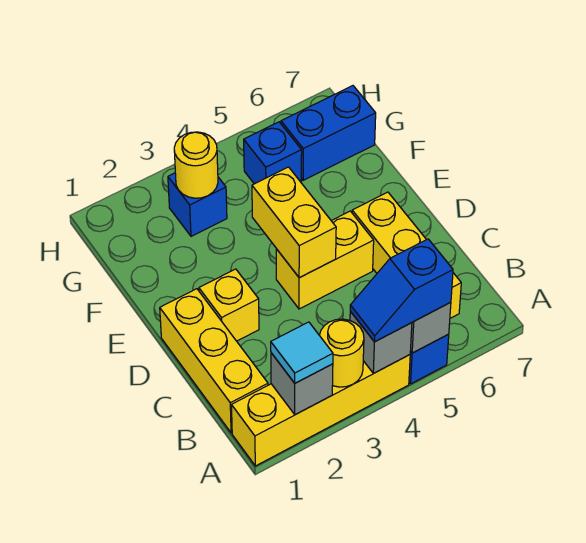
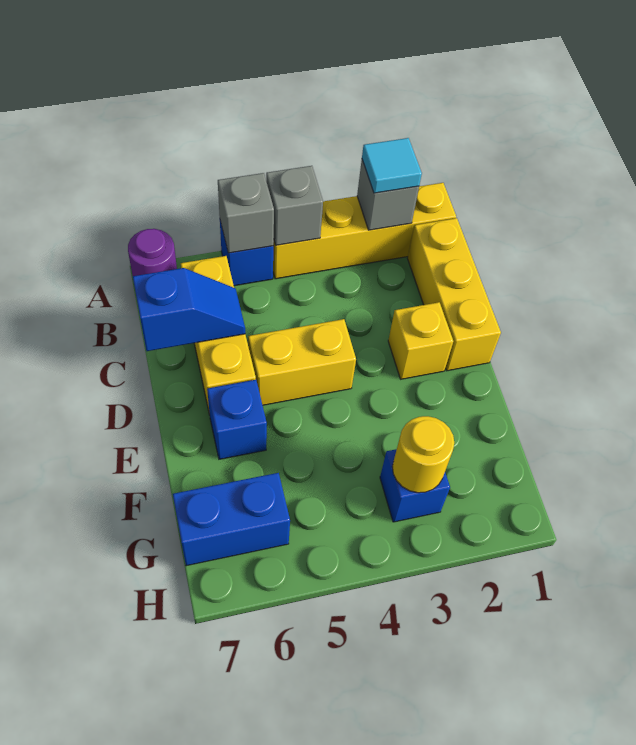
yellow round brick A3 level 2 -> none
blue slope A4:A5 level 3 top 5 -> blue slope C6:C7 level 2 top 7
none -> purple round brick A7 level 1
yellow brick D4:E4 level 2 -> none
blue brick G5 level 1 -> blue brick E6 level 1

